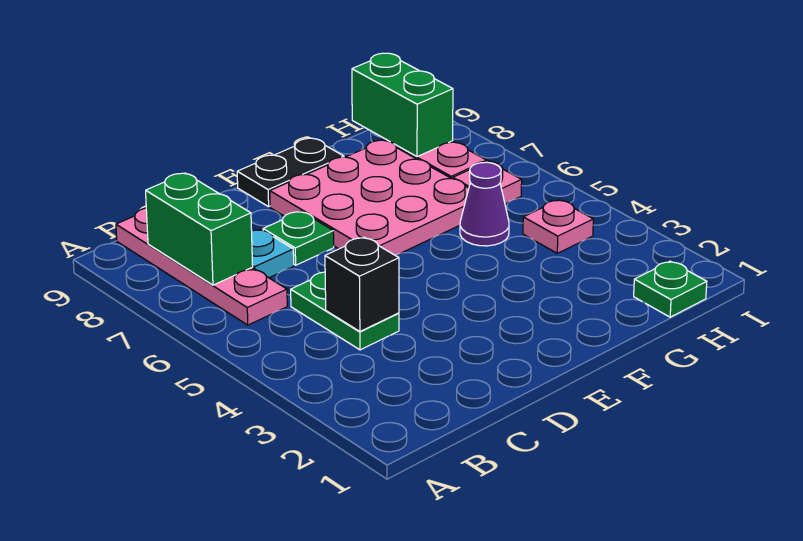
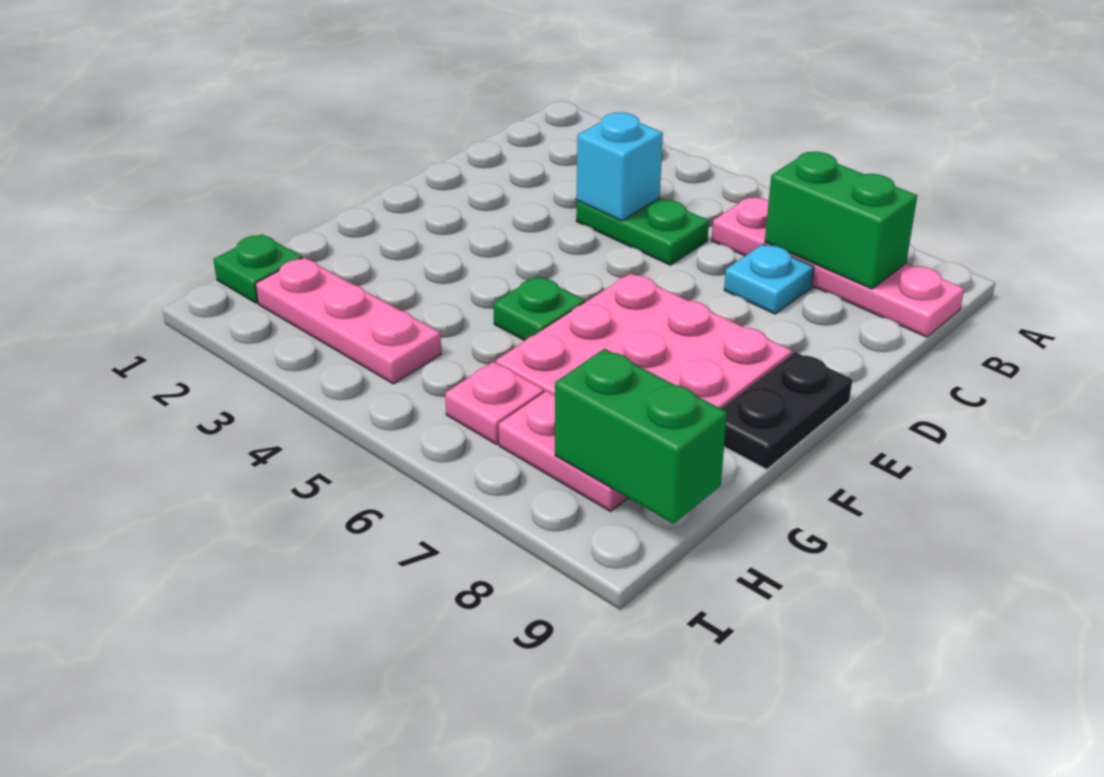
black brick C4 level 2 -> cyan brick C4 level 2
green plate D7 level 1 -> green plate F5 level 1
purple cone G5 level 1 -> none
pink plate H4 level 1 -> pink plate H2:H4 level 1

